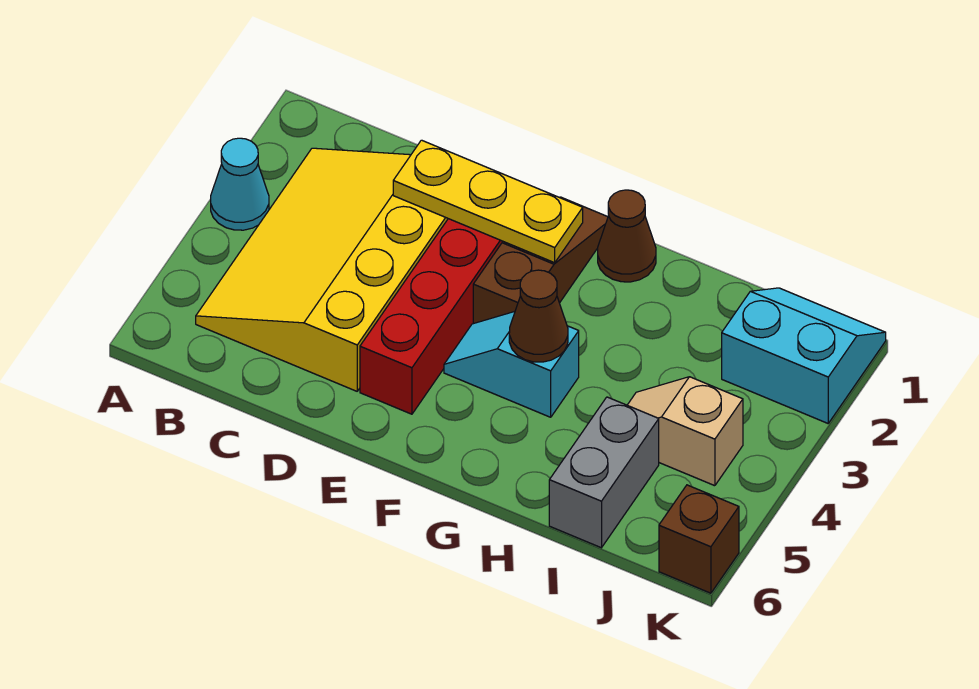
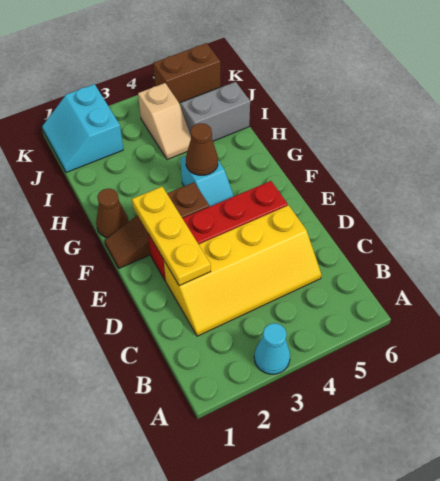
yellow slope B2:D5 level 1 top D -> yellow slope C2:D5 level 1 top D
brown brick K6 level 1 -> brown brick K5:K6 level 1

